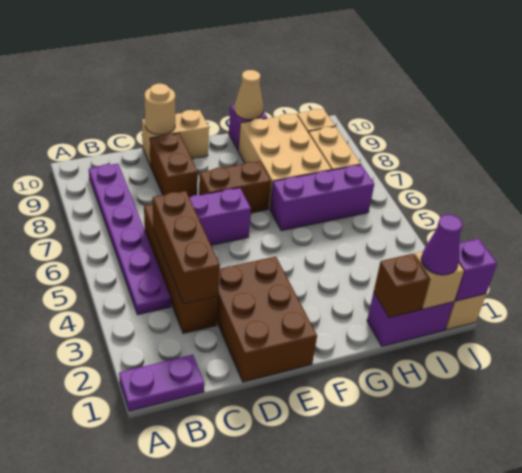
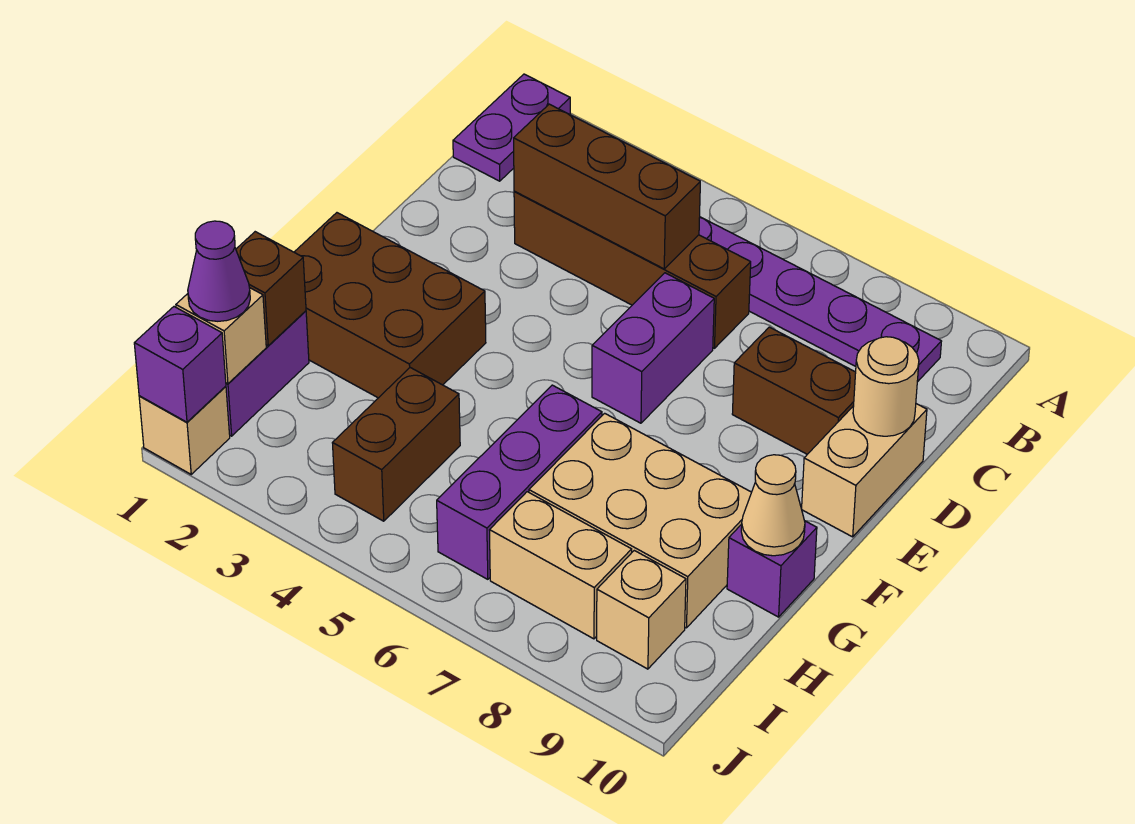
brown brick D1:E3 level 1 -> brown brick F1:G3 level 1
brown brick E7:F7 level 1 -> brown brick H4:I4 level 1

